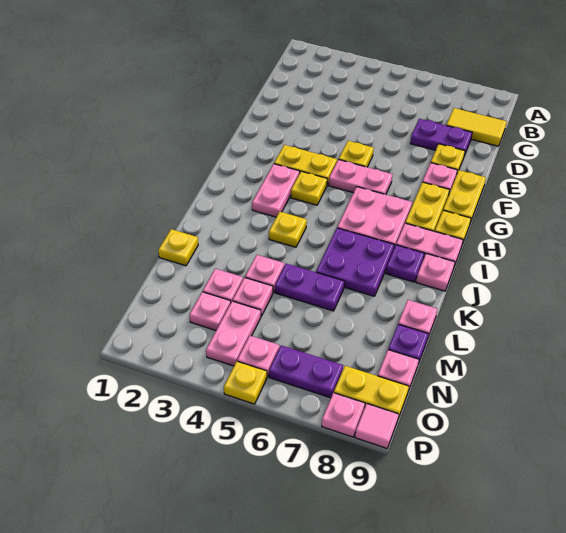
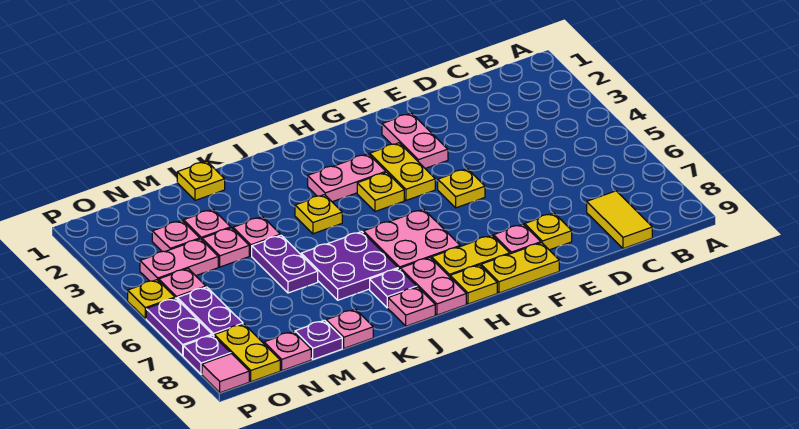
purple plate D7:D8 level 1 -> purple plate P6:P7 level 1
pink plate G5:G6 level 1 -> pink plate F2:F3 level 1
pink plate P8 level 1 -> purple plate P8 level 1

